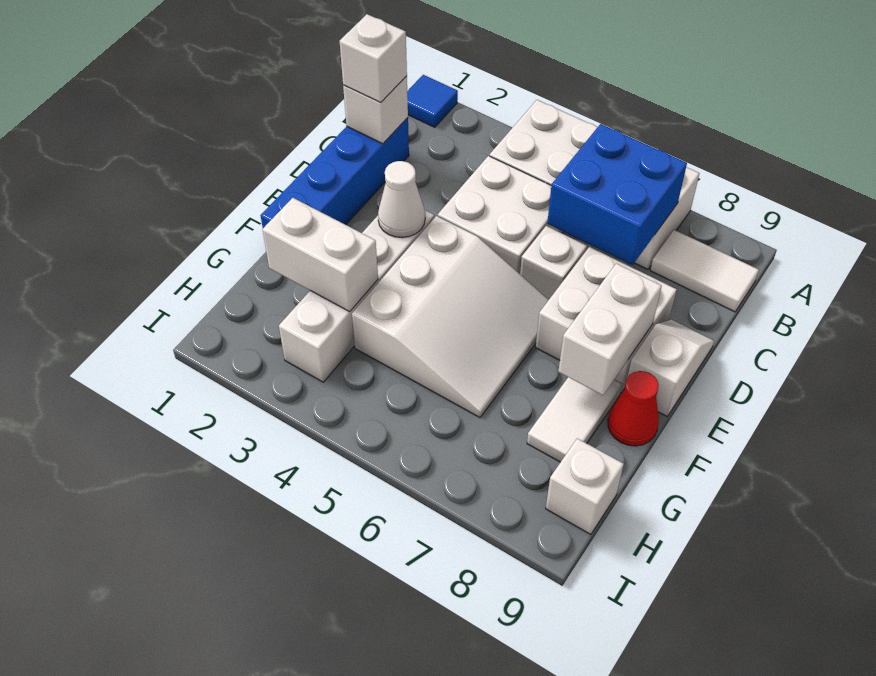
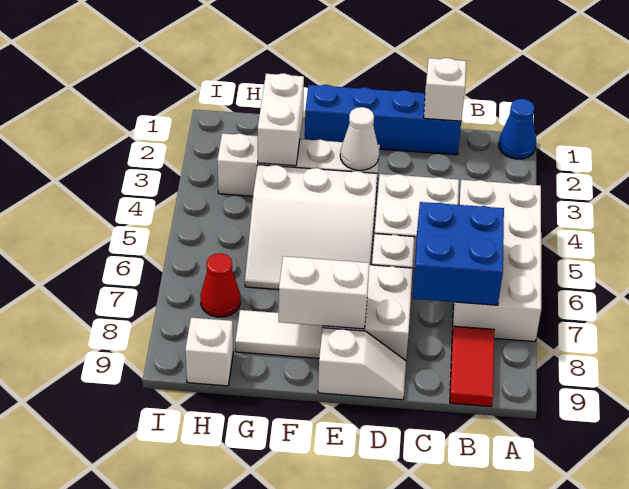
blue tile A1 level 1 -> blue cone A1 level 1
white tile B8:B9 level 1 -> red tile B8:B9 level 1
white brick C1 level 3 -> none
red cone F9 level 1 -> red cone H7 level 1

